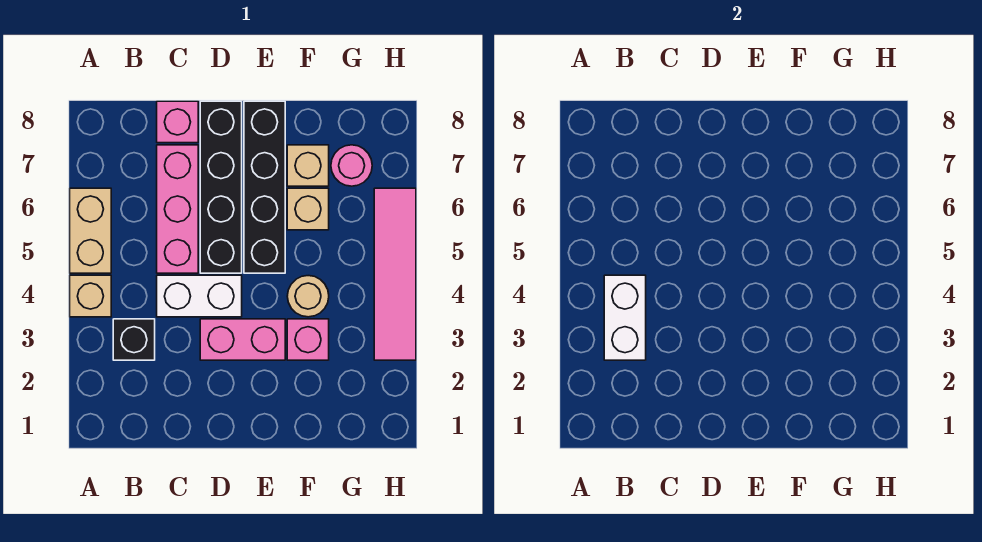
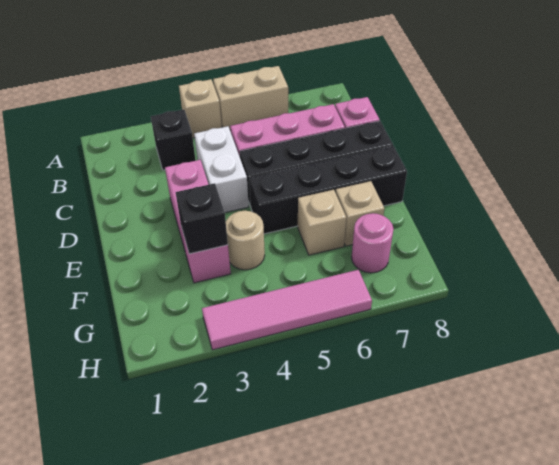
white brick B3:B4 level 2 -> none
none -> black brick F3 level 2

